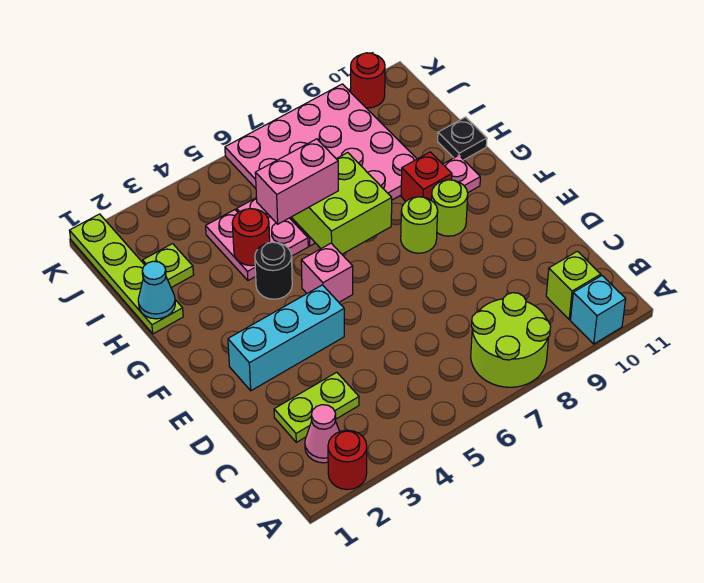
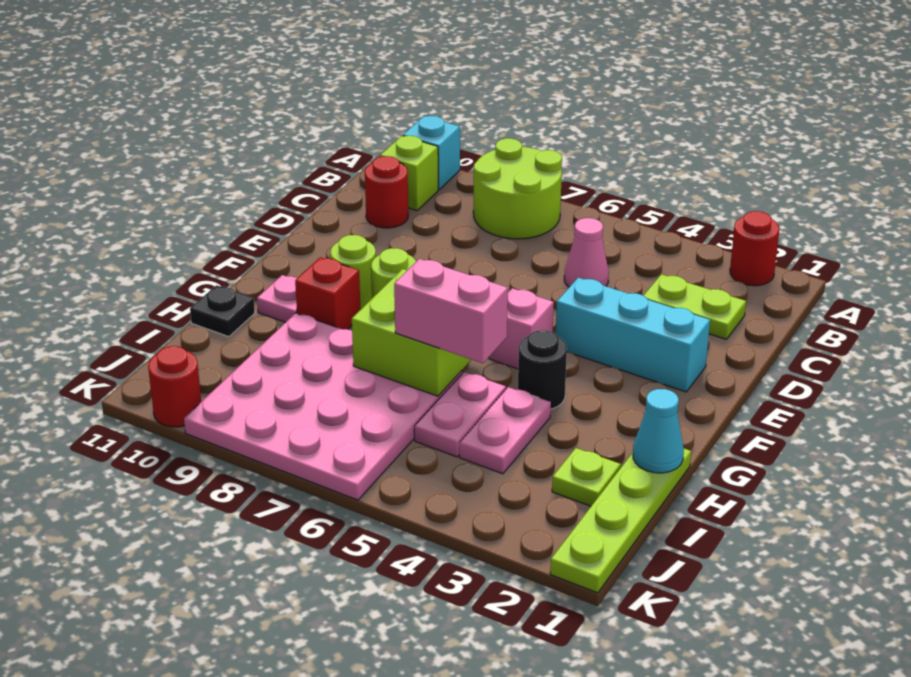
pink cone B2 level 1 -> pink cone C5 level 1
red round brick H4 level 2 -> red round brick C10 level 1

